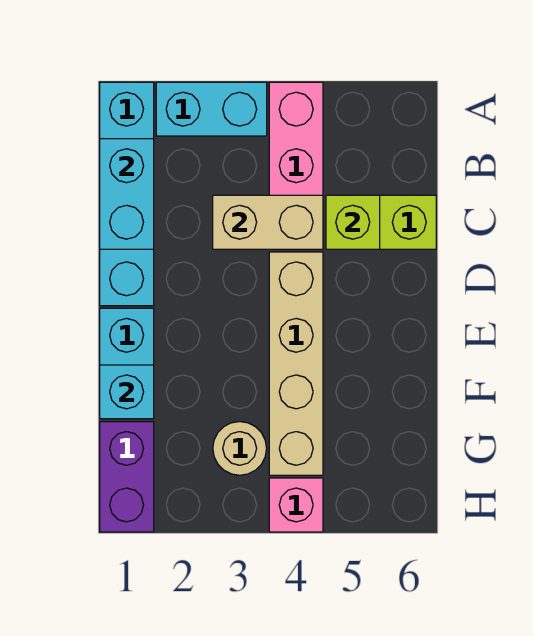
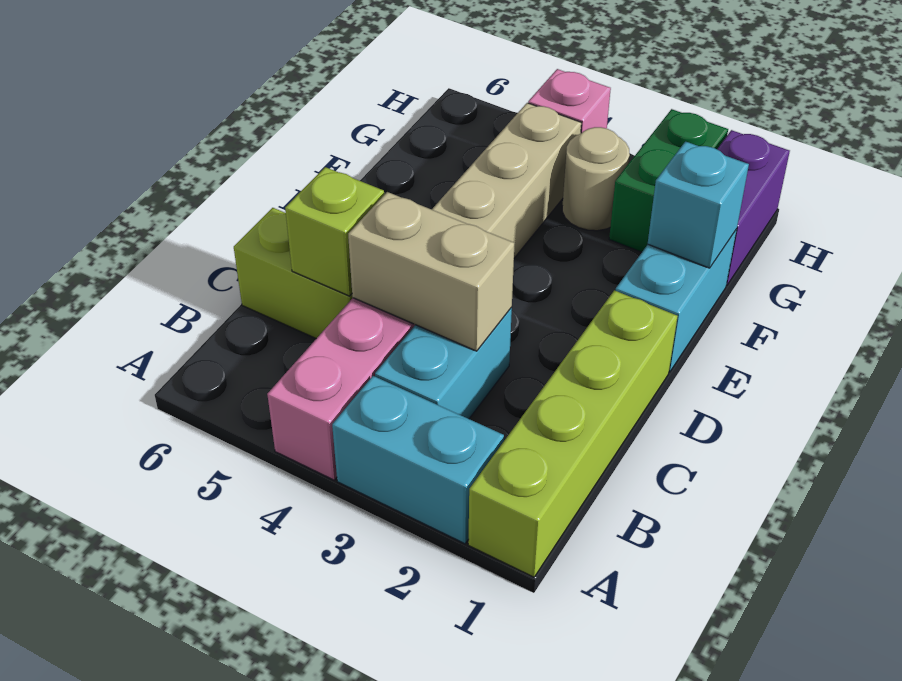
cyan brick A1:D1 level 1 -> lime brick A1:D1 level 1
cyan brick B1:C1 level 2 -> cyan brick B3:C3 level 1
none -> green brick G2:H2 level 1

